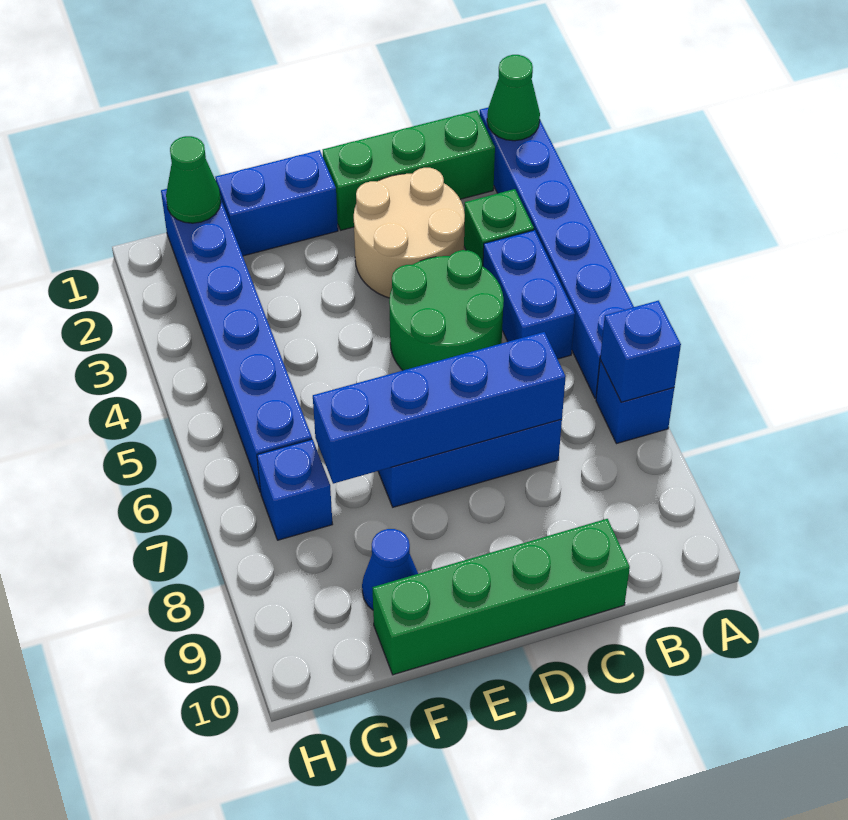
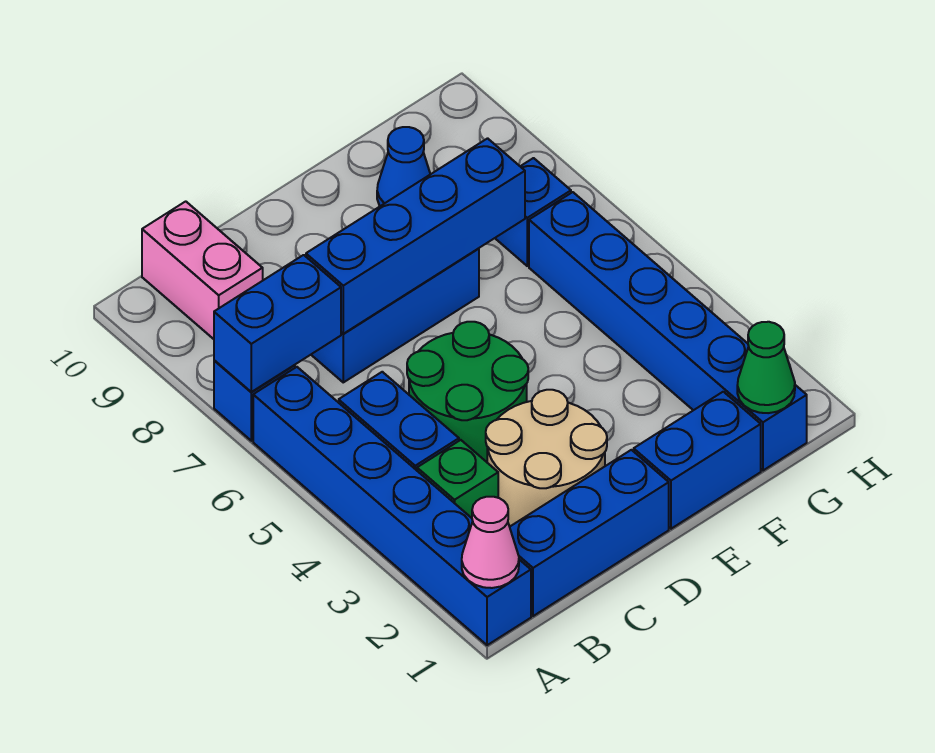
green cone A1 level 2 -> pink cone A1 level 2
blue brick A7 level 2 -> blue brick A7:B7 level 2
green brick B1:D1 level 1 -> blue brick B1:D1 level 1
none -> pink brick B9:B10 level 1
green brick C10:F10 level 1 -> none

